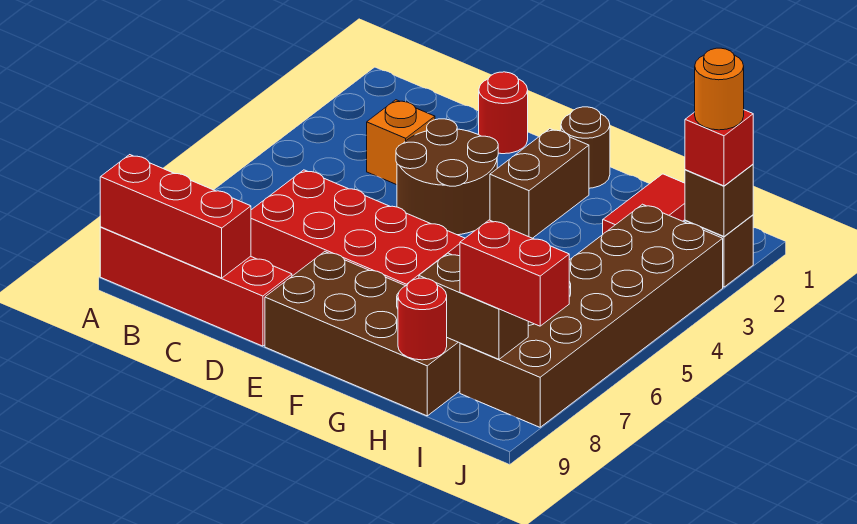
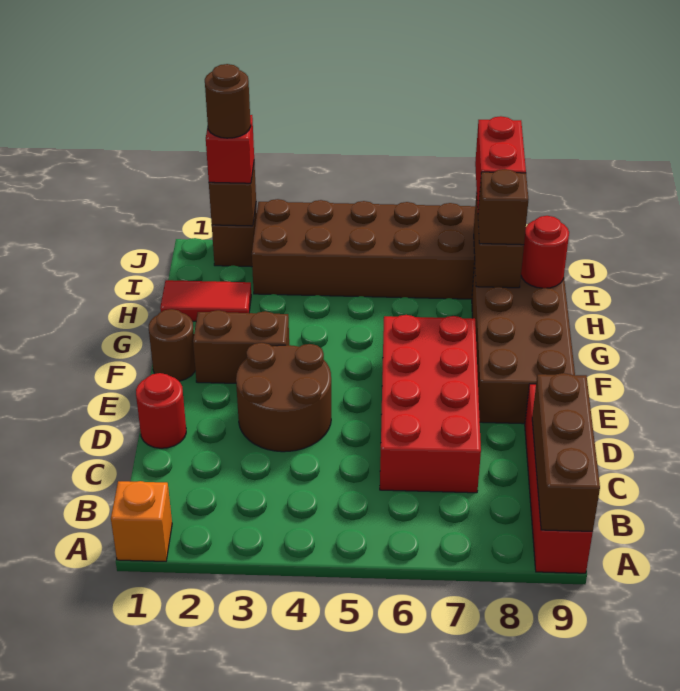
red brick A9:C9 level 2 -> brown brick A9:C9 level 2
orange brick C3 level 1 -> orange brick A1 level 1
none -> brown brick H8 level 3
orange round brick J2 level 4 -> brown round brick J2 level 4

